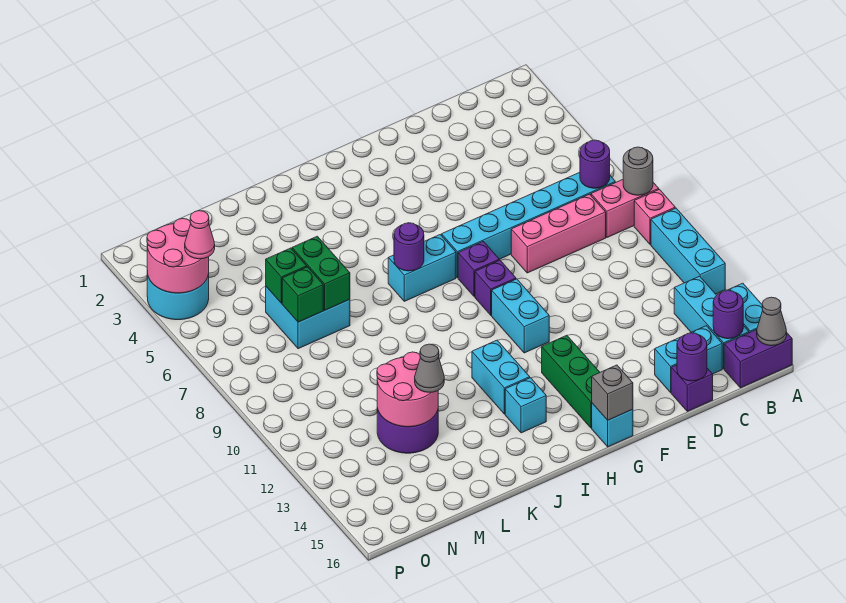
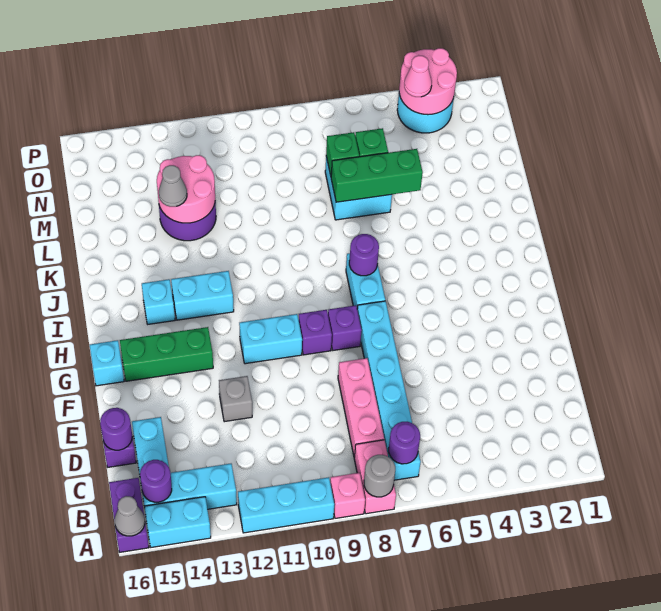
grey brick G16 level 2 -> grey brick E12 level 1
green brick L6:L7 level 2 -> green brick L5:L7 level 2

